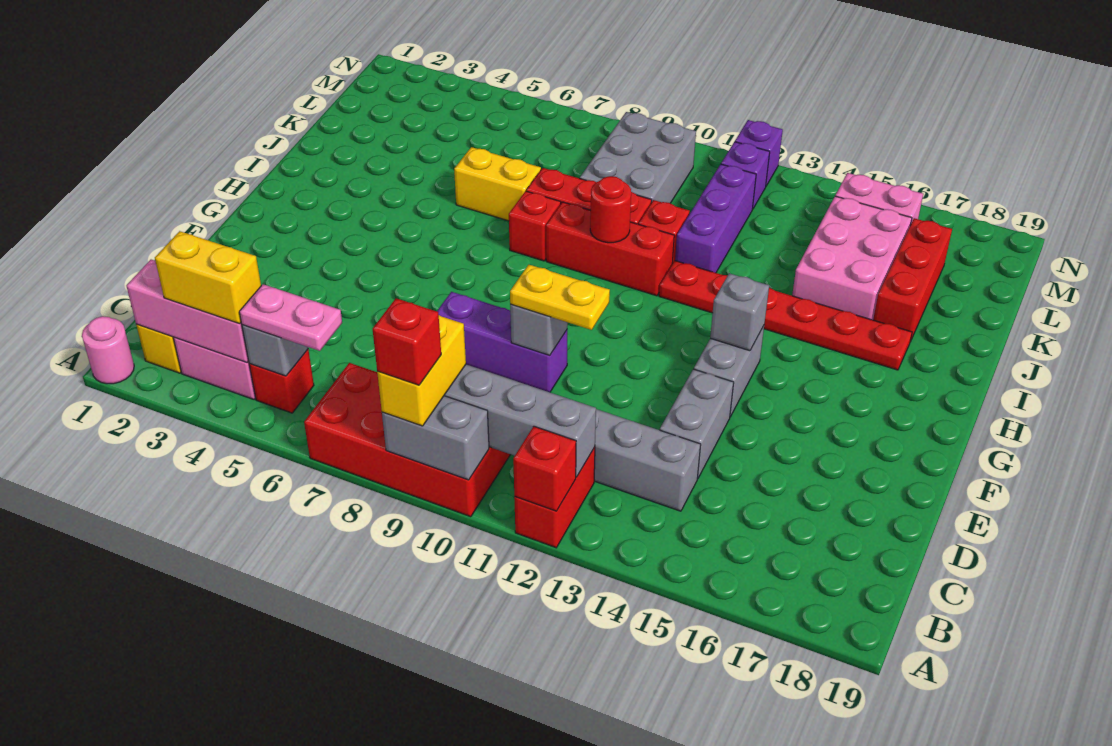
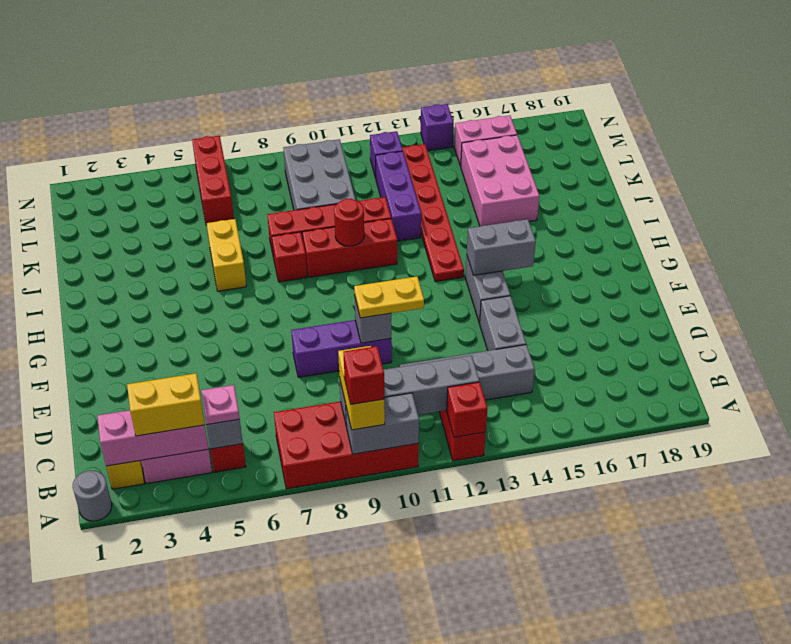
pink round brick A1 level 1 -> grey round brick A1 level 1
pink plate B5:B6 level 3 -> pink plate B5 level 3
grey brick G14 level 2 -> grey brick G14:G15 level 2
red plate I12:I17 level 1 -> red plate H13:M13 level 1
yellow brick J6:J7 level 1 -> yellow brick I6:J6 level 1
red brick J17:L17 level 1 -> red brick L6:N6 level 1
purple brick N12 level 1 -> purple brick N14 level 1

